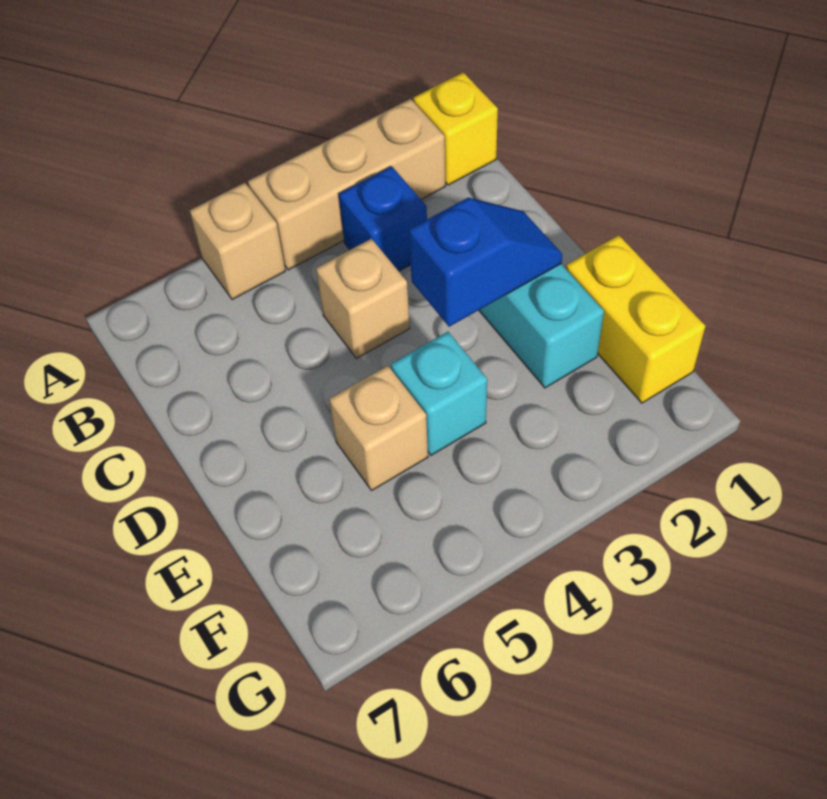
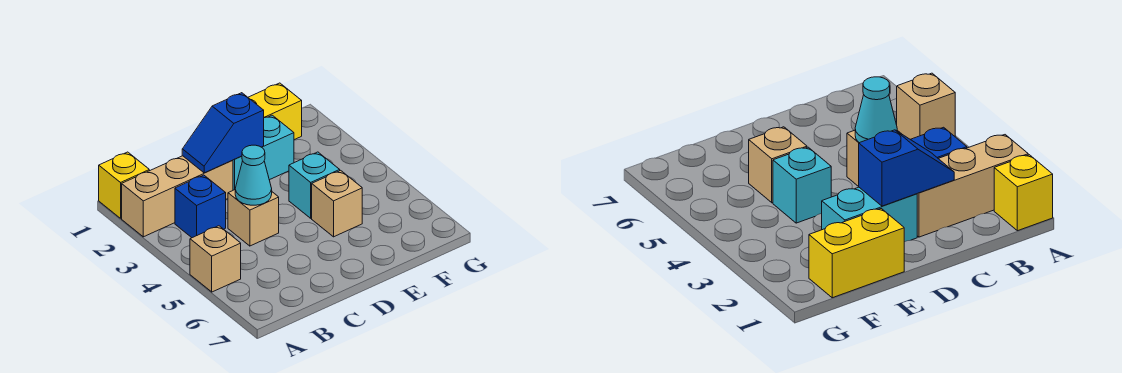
tan brick A2:A4 level 1 -> tan brick A2:C2 level 1
none -> cyan cone C4 level 2
blue slope D2:D3 level 2 top 3 -> blue slope C2:D2 level 2 top D

